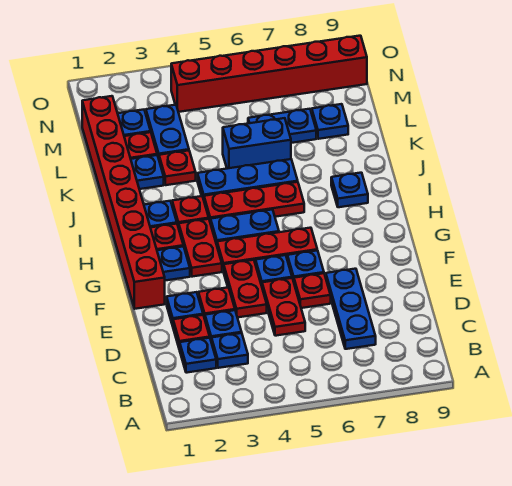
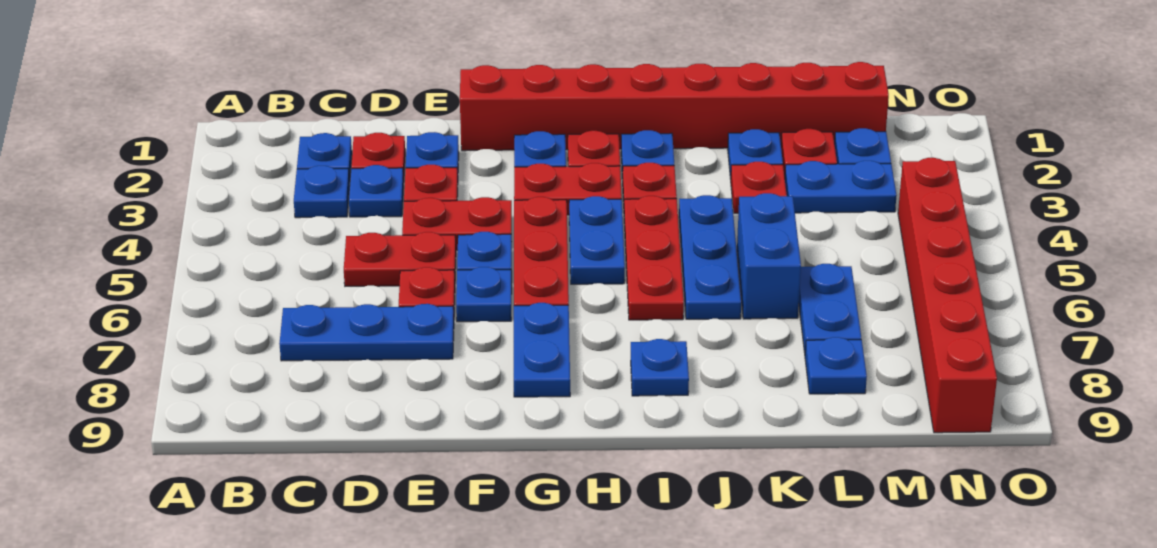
none -> blue plate G7:G8 level 1

